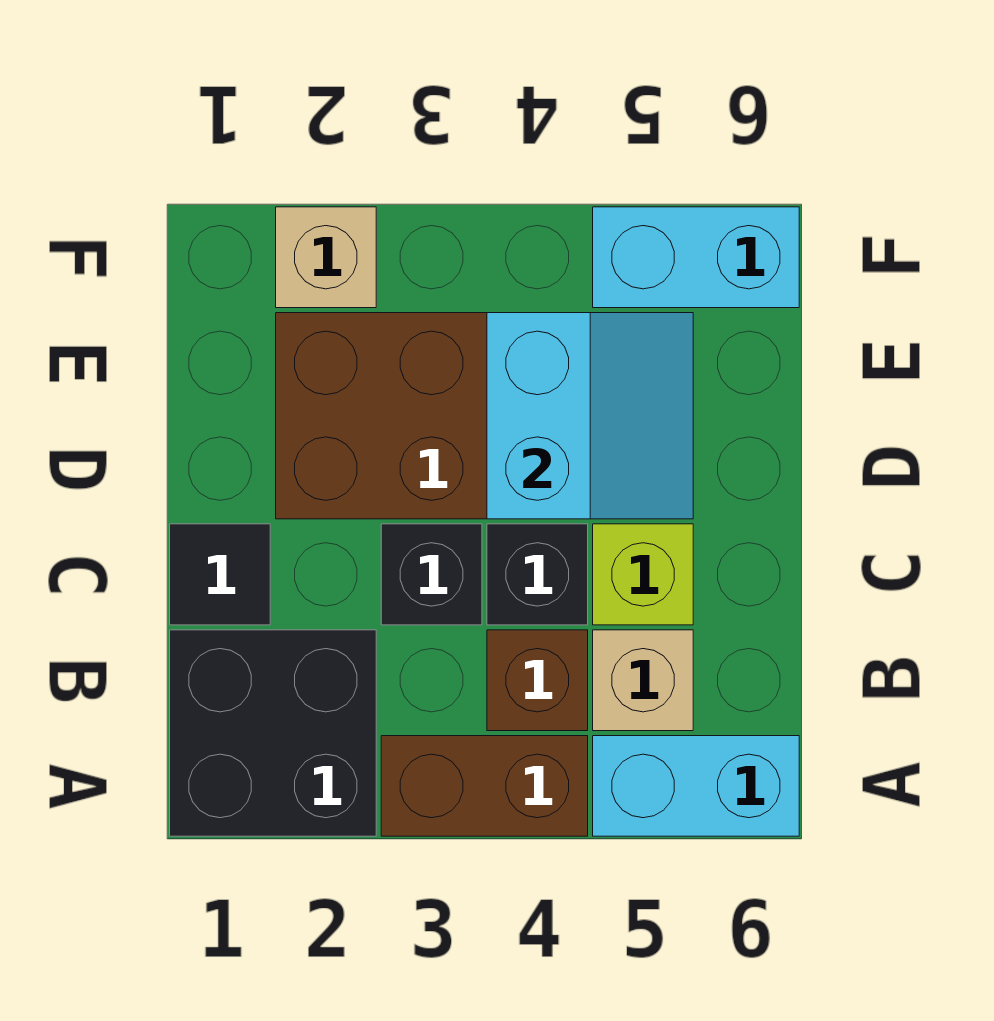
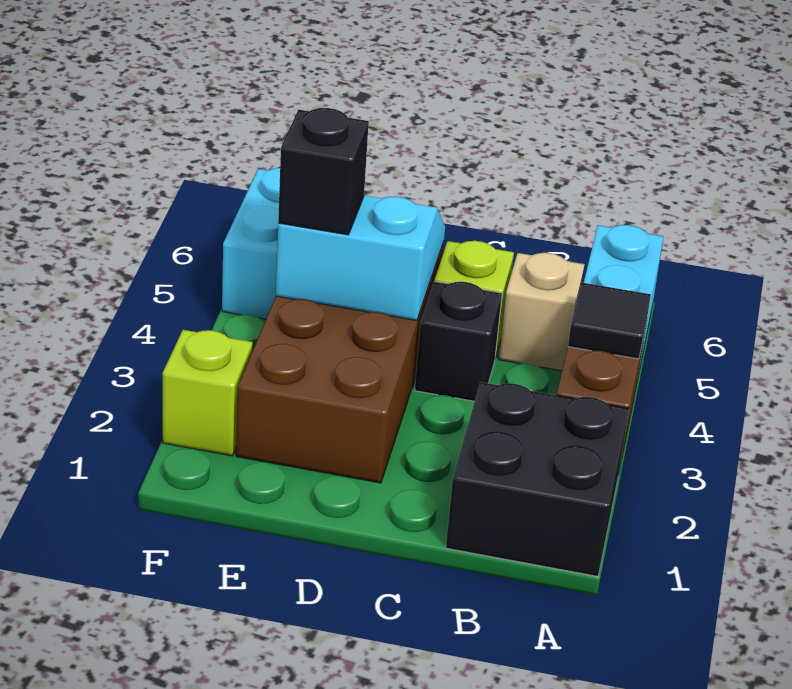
brown brick B4 level 1 -> none
black tile C1 level 1 -> black tile A4 level 2
black brick C3 level 1 -> black brick E4 level 3
tan brick F2 level 1 -> lime brick F2 level 1

